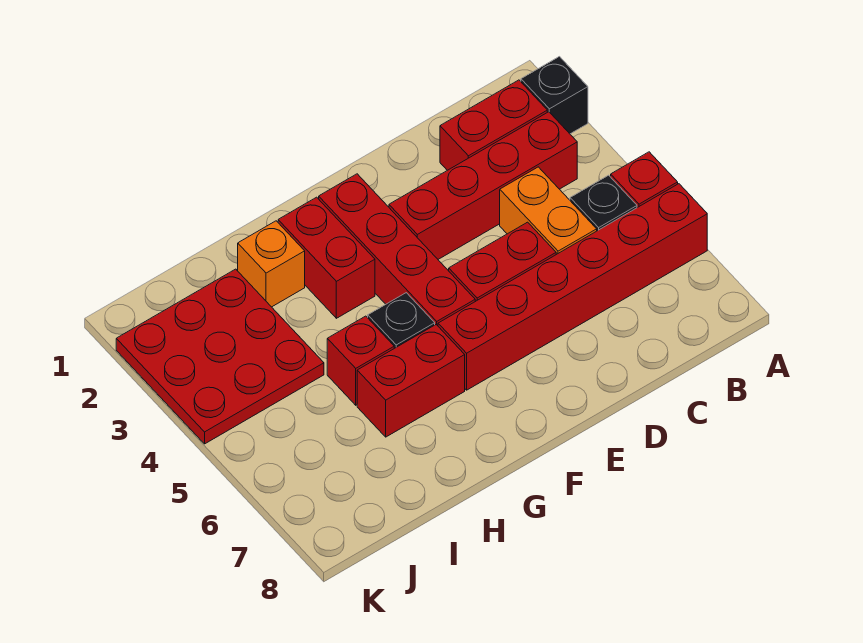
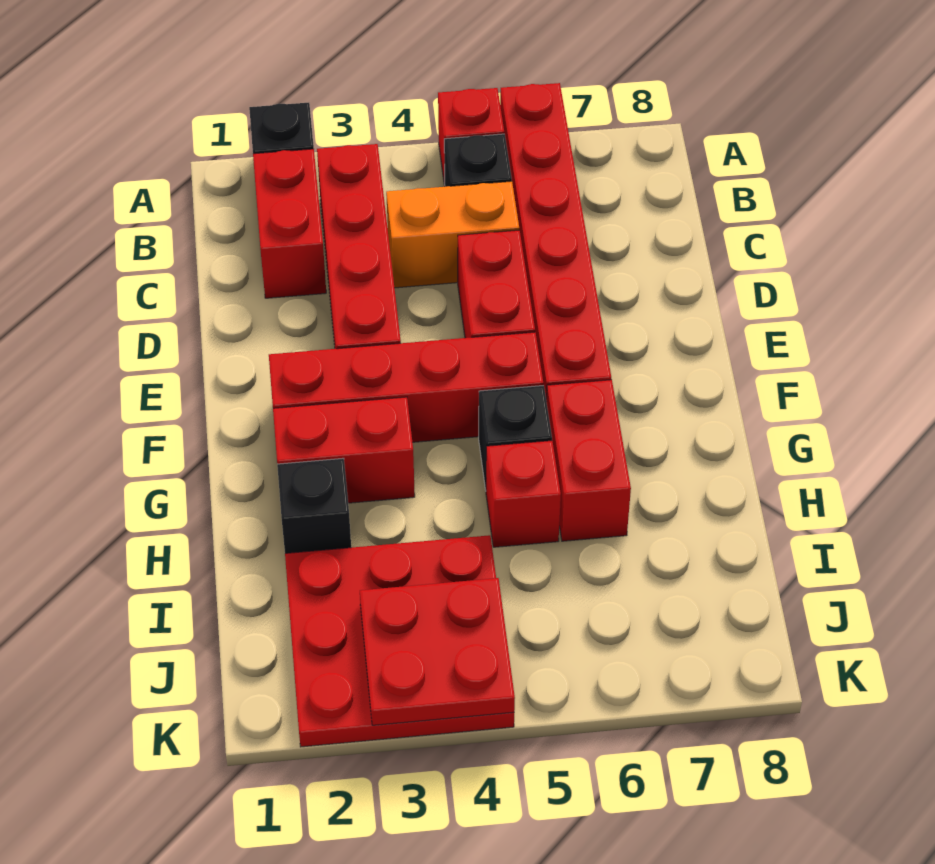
orange brick H2 level 1 -> black brick H2 level 1
none -> red plate J3:K4 level 2

